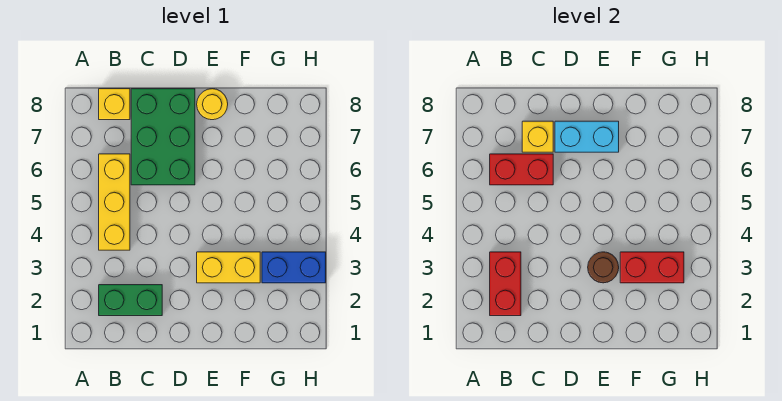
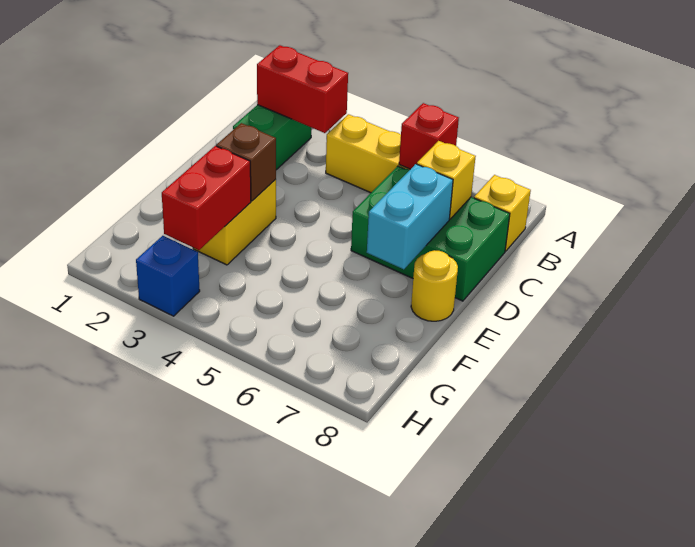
red brick B6:C6 level 2 -> red brick B6 level 2
brown round brick E3 level 2 -> brown brick E3 level 2
blue brick G3:H3 level 1 -> blue brick H3 level 1

